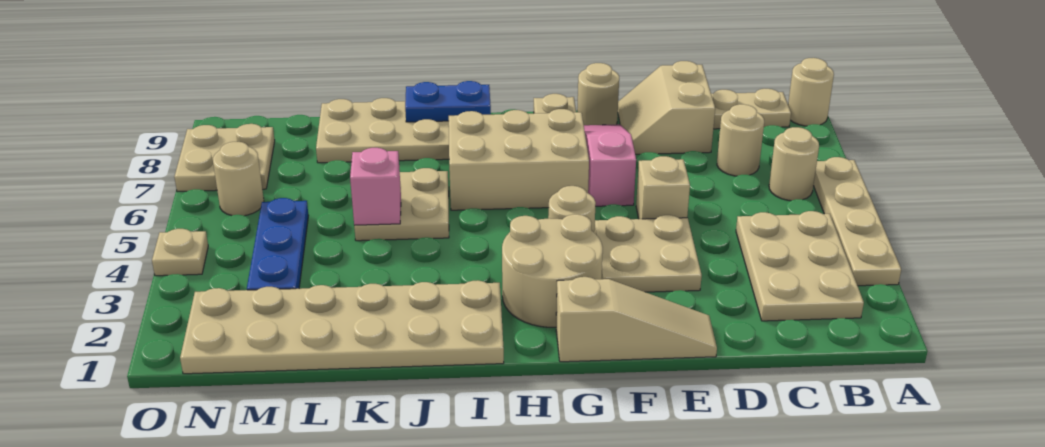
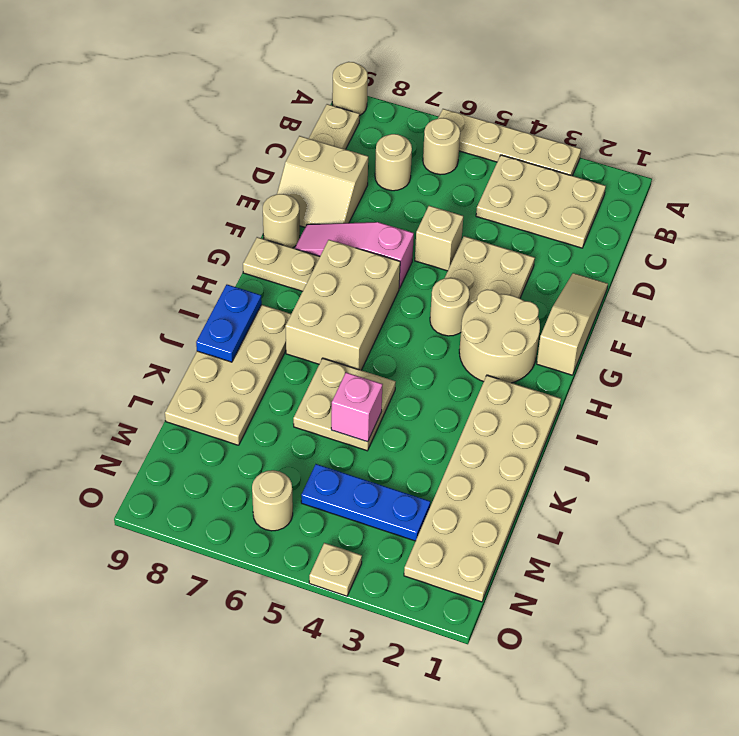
tan plate N7:O8 level 1 -> none

